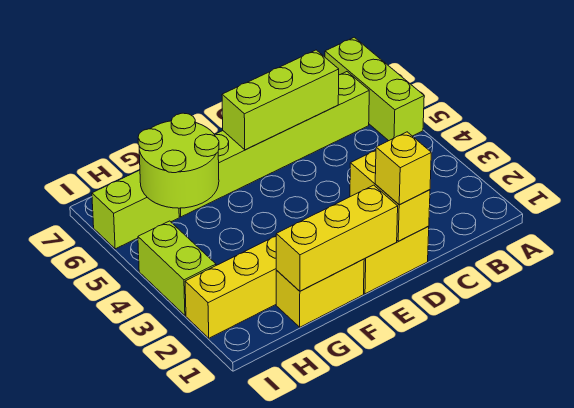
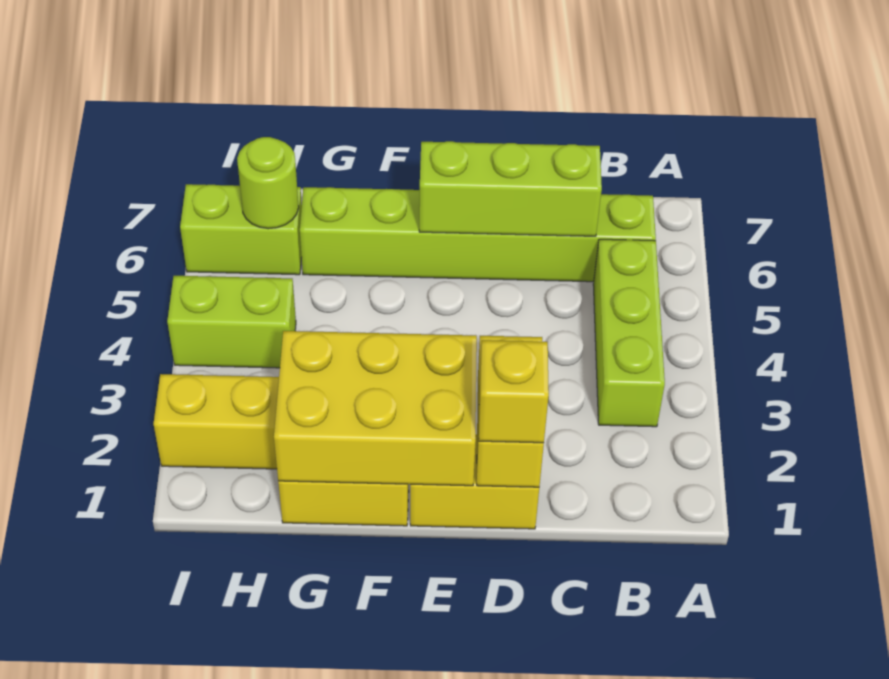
lime brick A5:A7 level 1 -> lime brick B3:B5 level 1
yellow brick E1:G1 level 2 -> yellow brick E1:G2 level 2
lime round brick G5:H6 level 2 -> lime round brick H6 level 2
lime brick I3:I4 level 1 -> lime brick H4:I4 level 1

